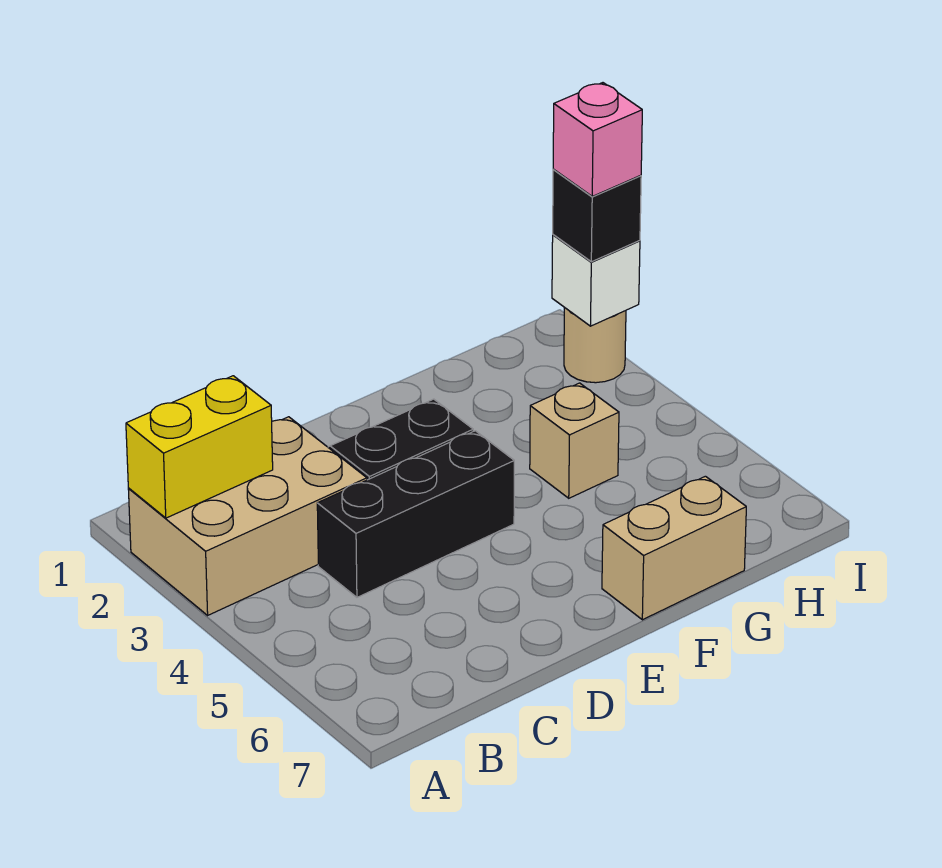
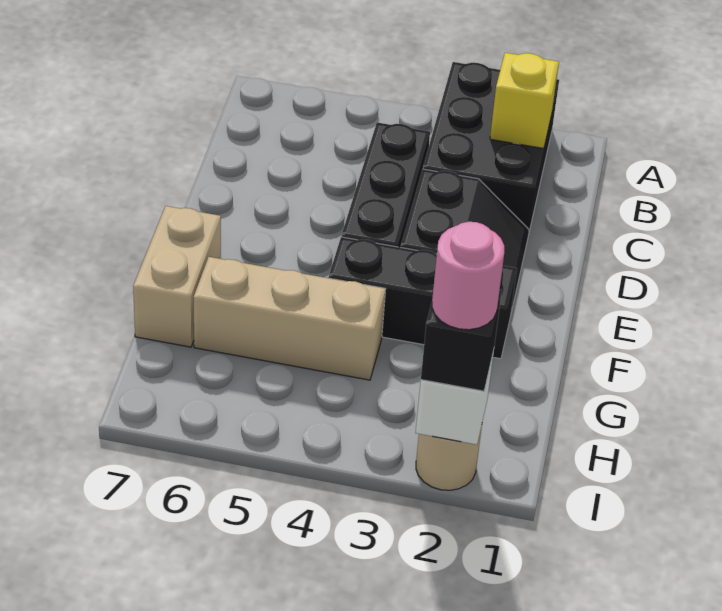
tan brick A2:C3 level 1 -> black brick A2:C3 level 1
yellow brick A2:B2 level 2 -> yellow brick B2 level 2
none -> black brick F2:F4 level 1
tan brick G4 level 1 -> tan brick G4:G6 level 1
pink brick I2 level 4 -> pink round brick I2 level 4

